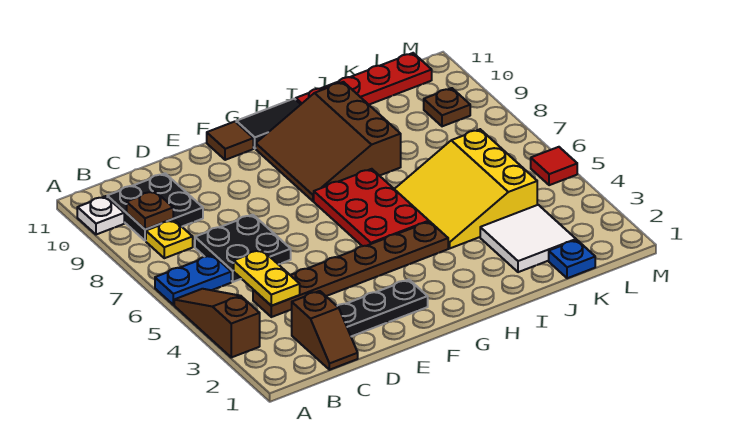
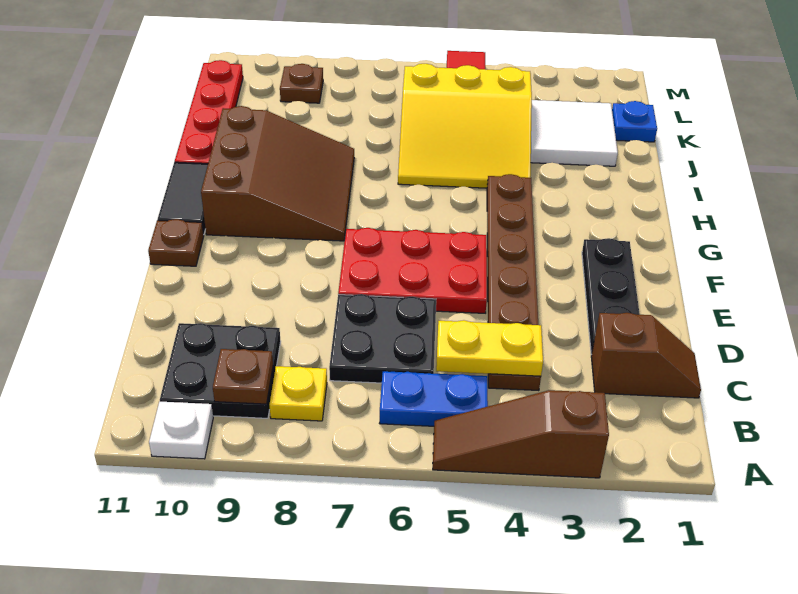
blue plate A6:B6 level 1 -> blue plate B5:B6 level 1
brown tile F11 level 1 -> brown plate F11 level 1
red plate G5:H7 level 1 -> red plate E5:F7 level 1
brown slope G8:I10 level 1 top I -> brown slope G8:I10 level 1 top 10

